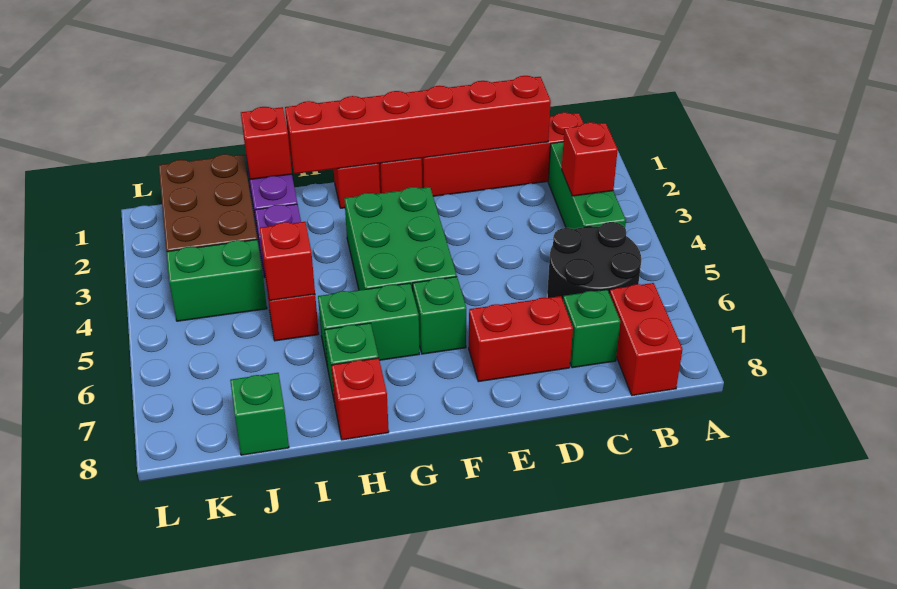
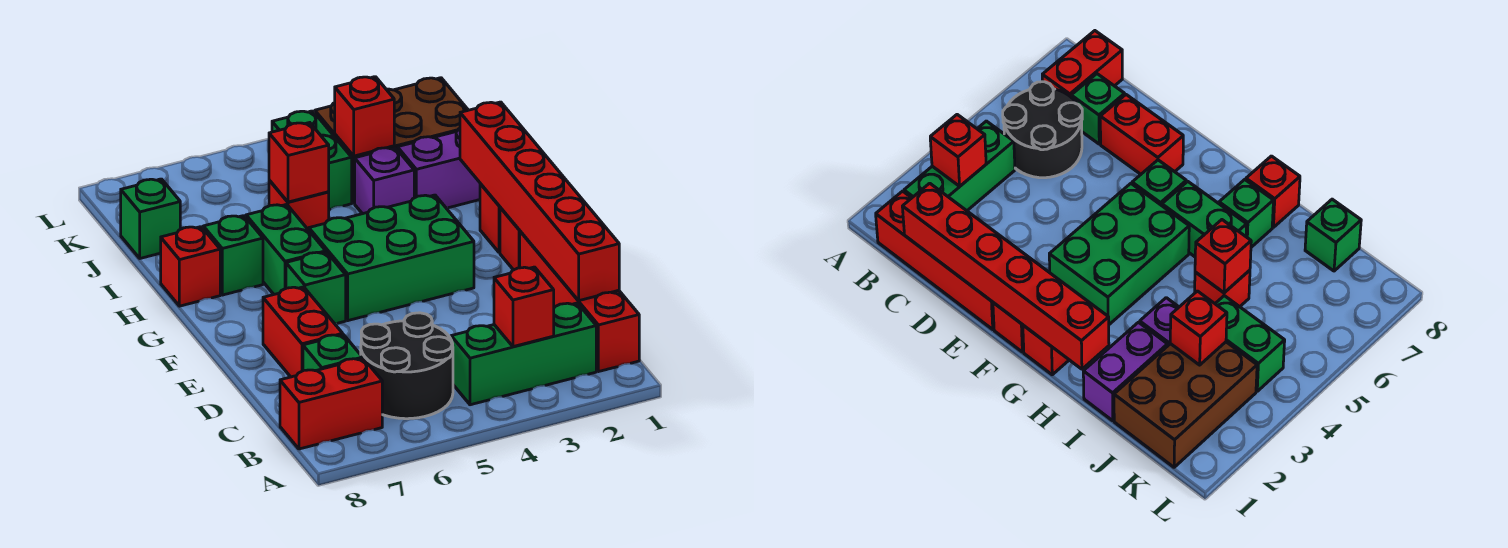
red brick I1 level 2 -> red brick J3 level 2

